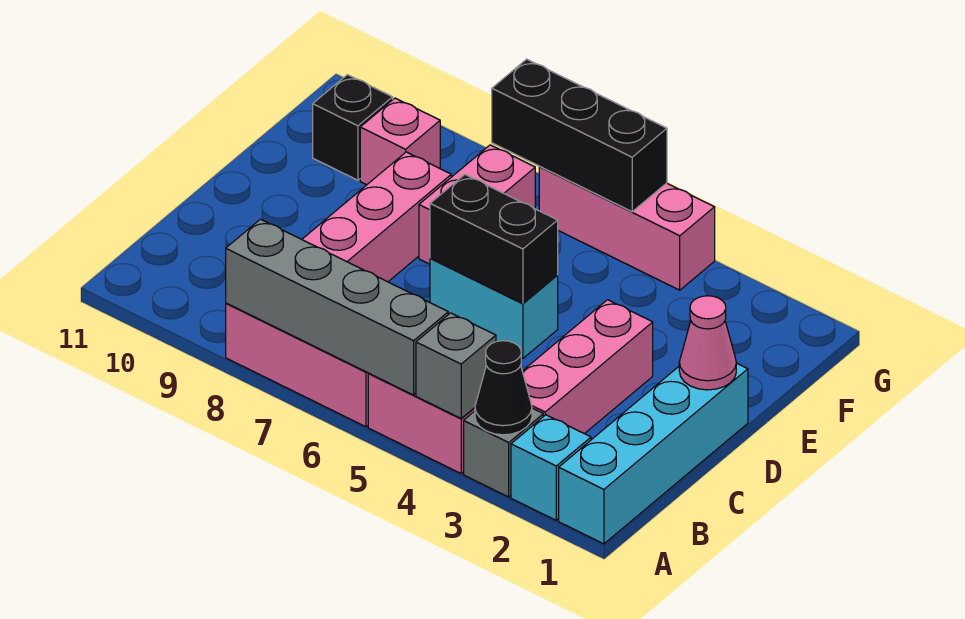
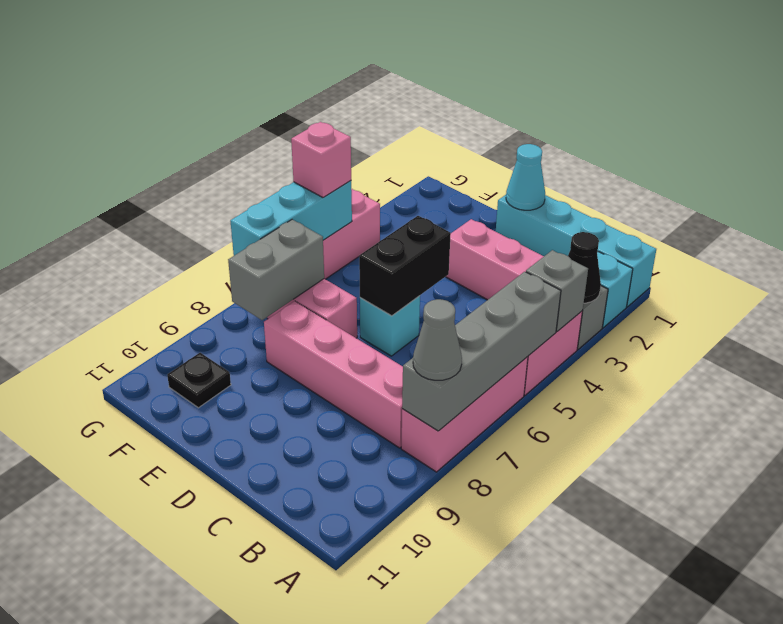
none -> grey cone A8 level 3
pink cone D1 level 2 -> cyan cone D1 level 2
cyan brick D5:D6 level 1 -> cyan brick D6 level 1
none -> grey brick F7:F8 level 2
pink brick F9 level 1 -> pink brick G5 level 3
black brick F10 level 1 -> black plate F10 level 1
black brick G5:G7 level 2 -> cyan brick G5:G7 level 2

